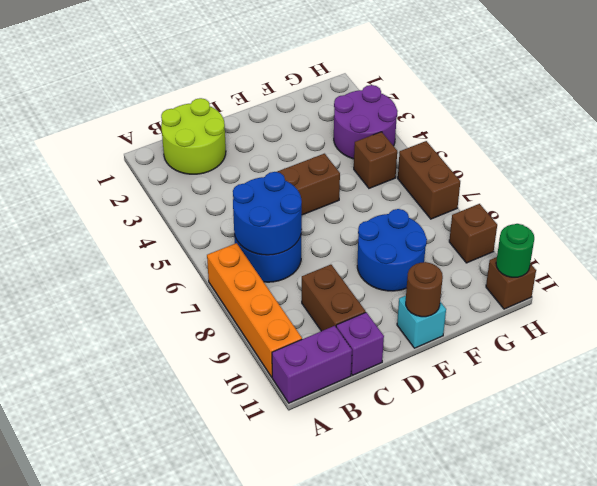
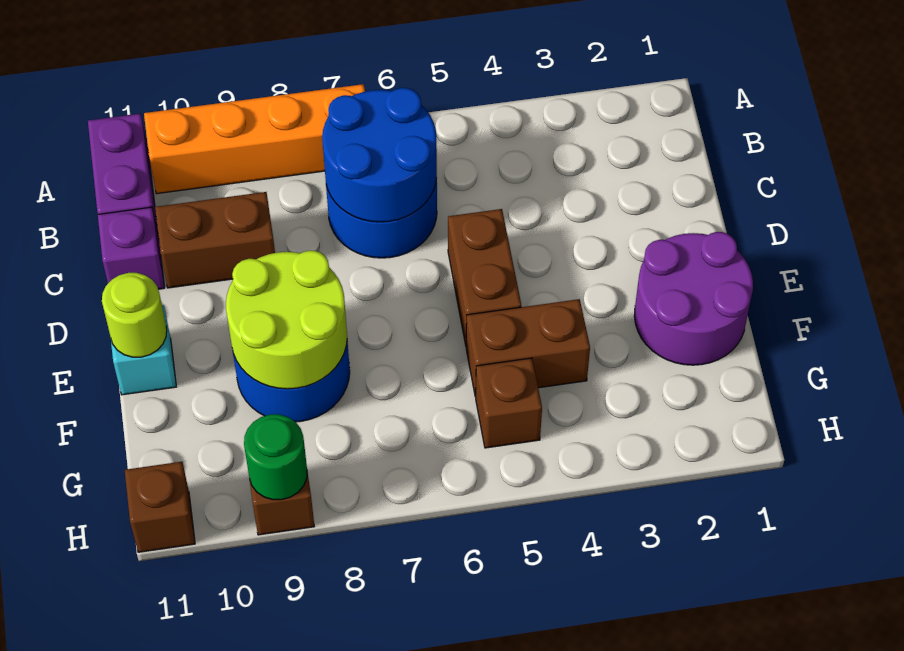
lime round brick B1:C2 level 1 -> lime round brick E8:F9 level 2
brown round brick E11 level 2 -> lime round brick E11 level 2
purple round brick G3:H4 level 1 -> purple round brick E1:F2 level 1
brown brick H6:H7 level 1 -> brown brick F4:F5 level 1
green round brick H11 level 2 -> green round brick H9 level 2

